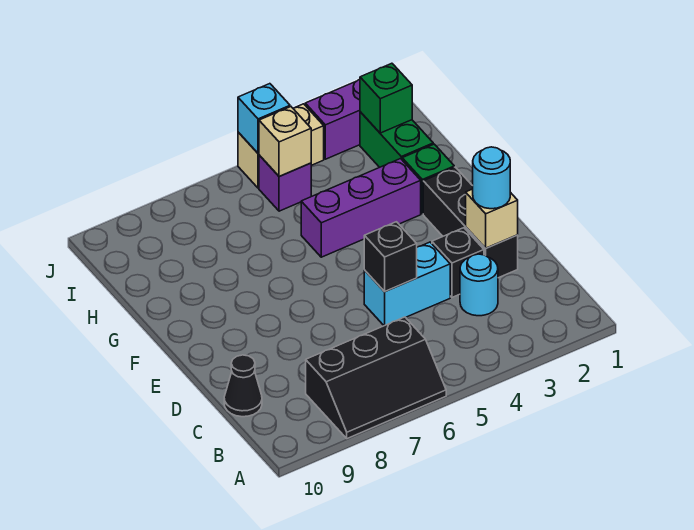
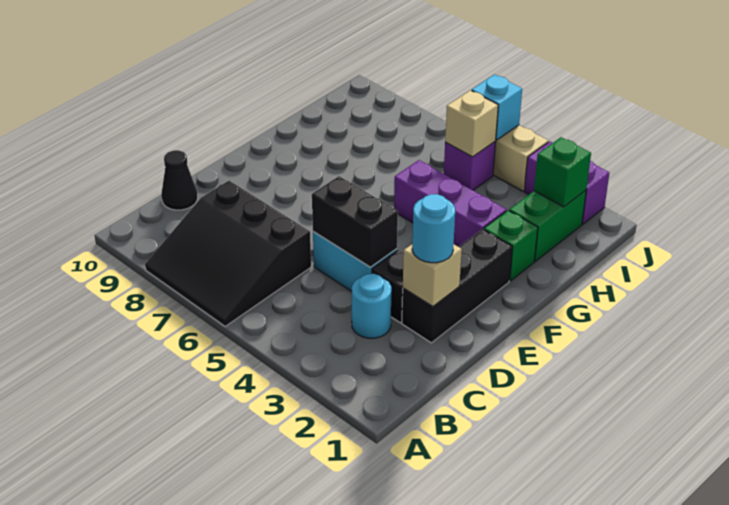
black slope A6:B8 level 1 top B -> black slope A6:C8 level 1 top C
black brick D5 level 2 -> black brick D4:D5 level 2

